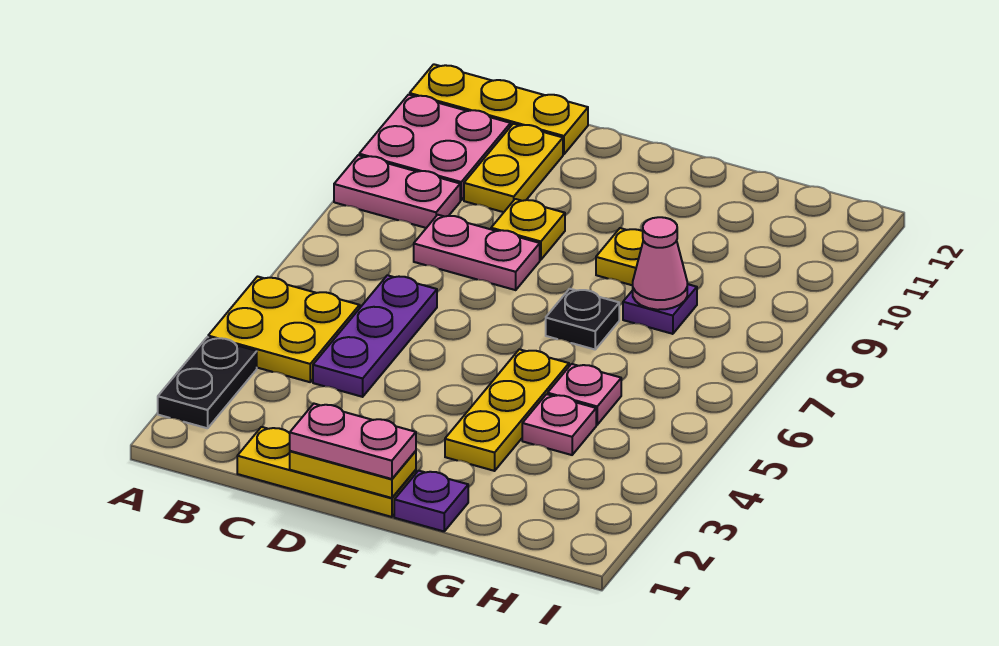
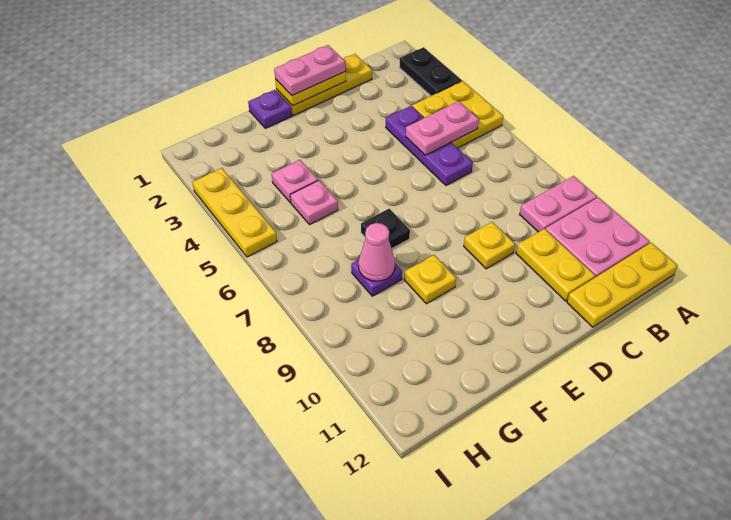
pink plate C8:D8 level 1 -> pink plate B5:C5 level 2
yellow plate F3:F5 level 1 -> yellow plate I3:I5 level 1

